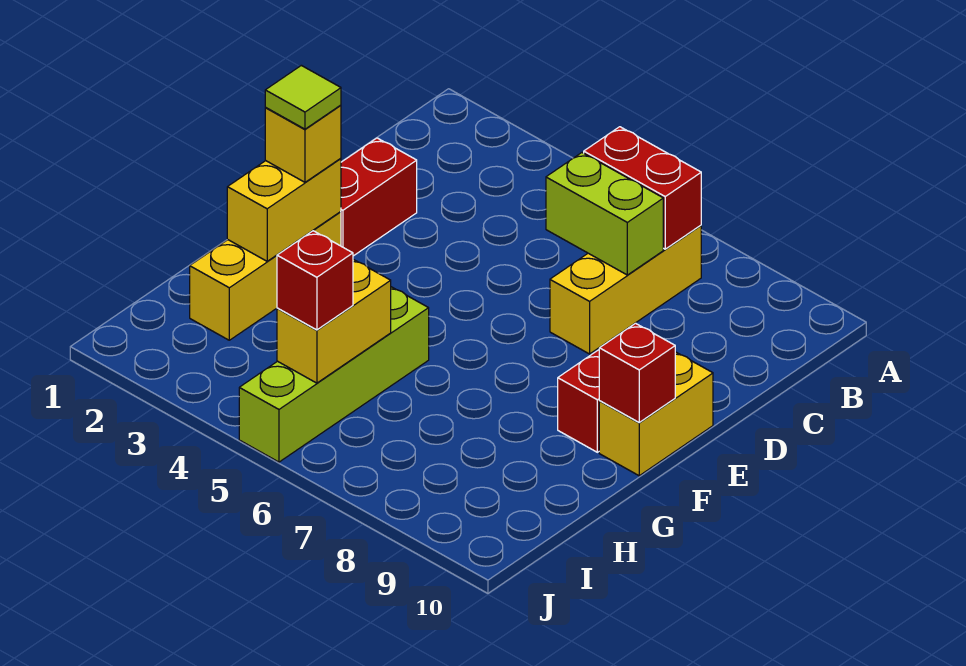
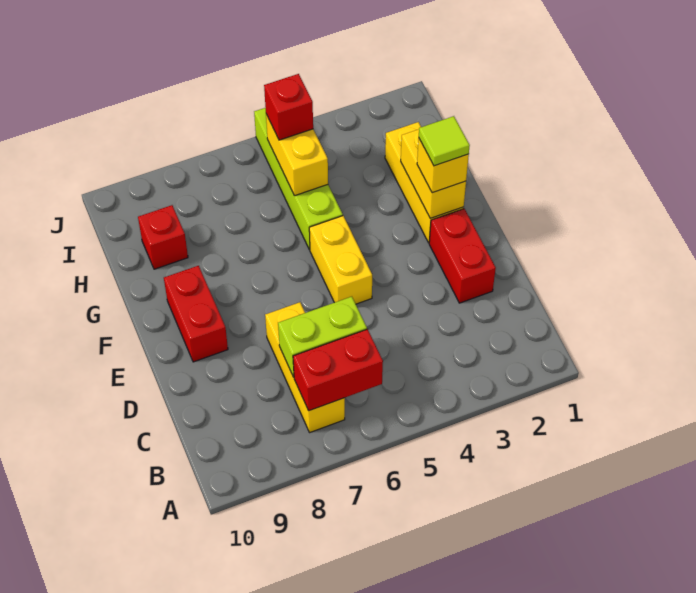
yellow brick E10:F10 level 1 -> yellow brick E5:F5 level 1
red brick F10 level 2 -> red brick H9 level 1

